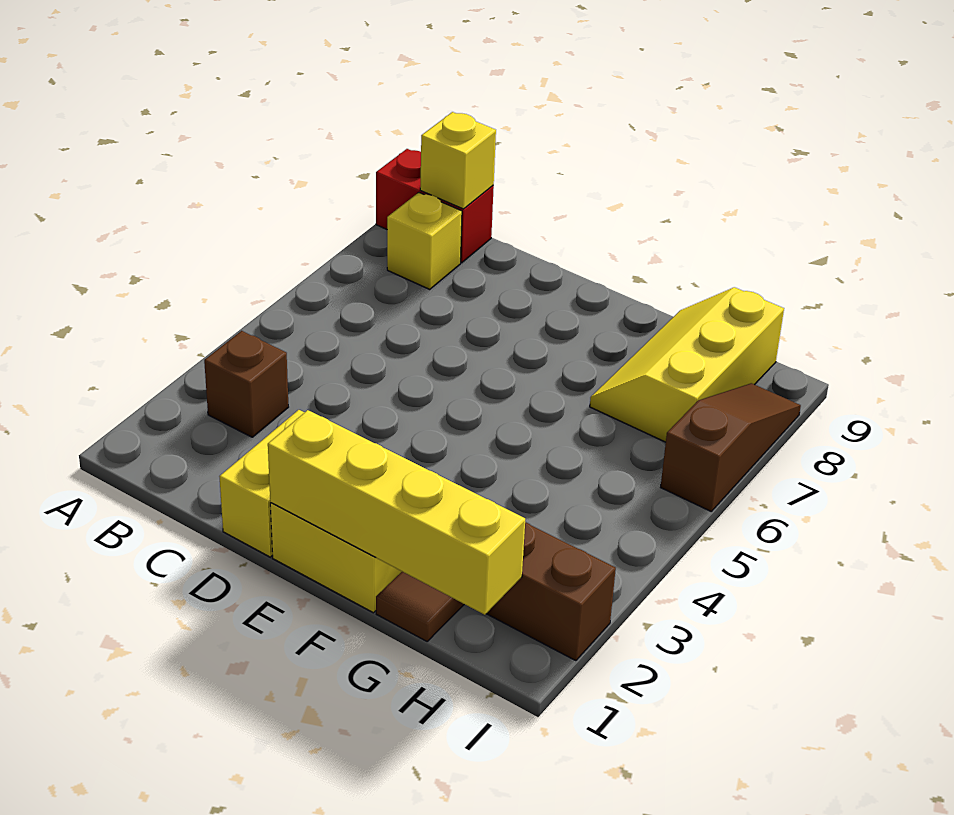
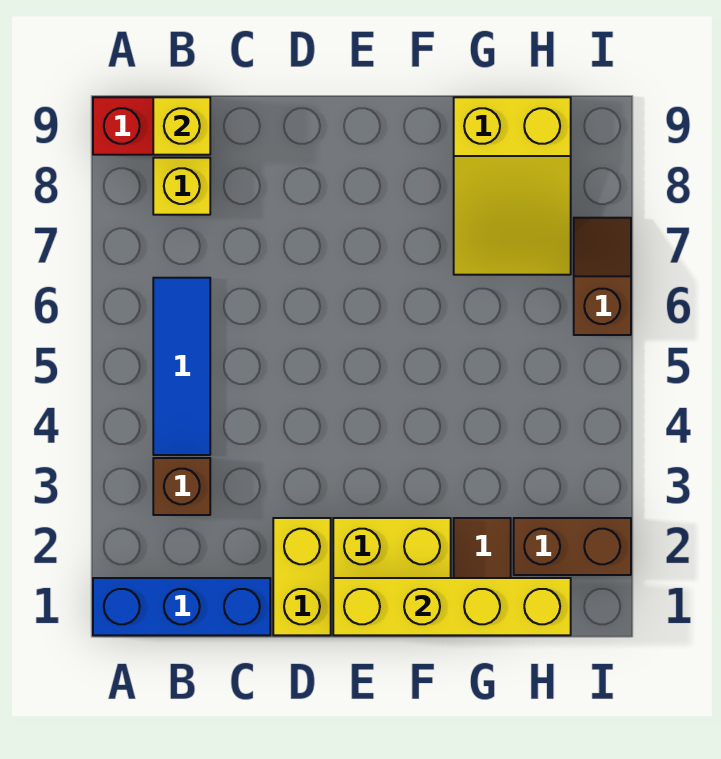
none -> blue brick A1:C1 level 1
none -> blue tile B4:B6 level 1
yellow slope G7:H9 level 1 top H -> yellow slope G7:H9 level 1 top 9
brown slope I6:I8 level 1 top 6 -> brown slope I6:I7 level 1 top 6

